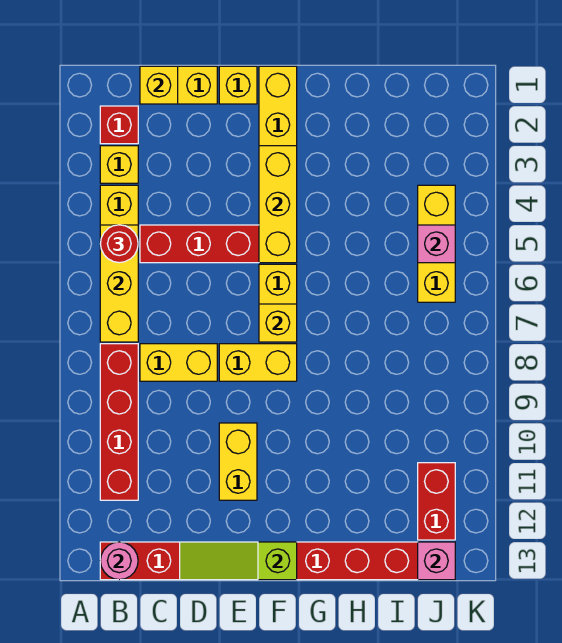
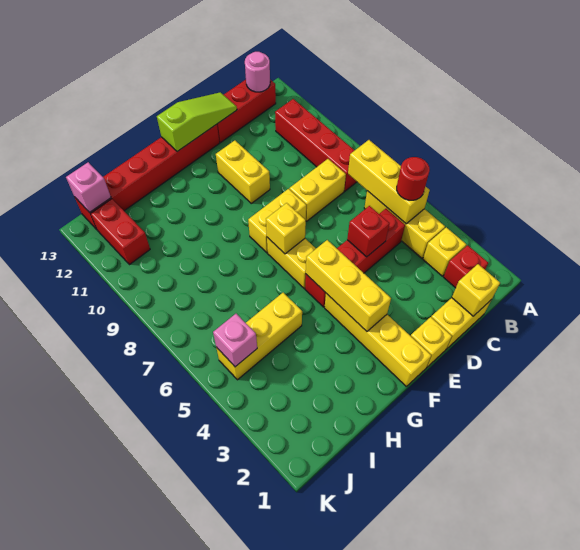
none -> red brick D5 level 2
yellow brick J4:J6 level 1 -> yellow brick H5:J5 level 1

